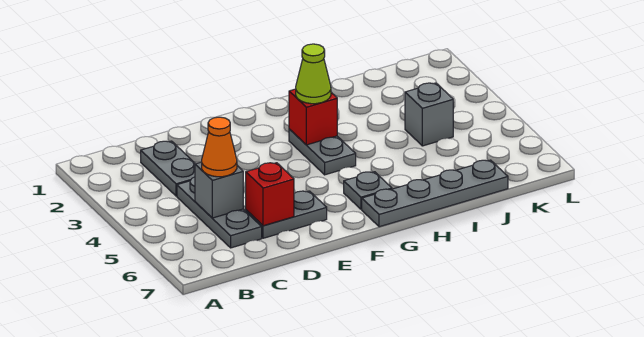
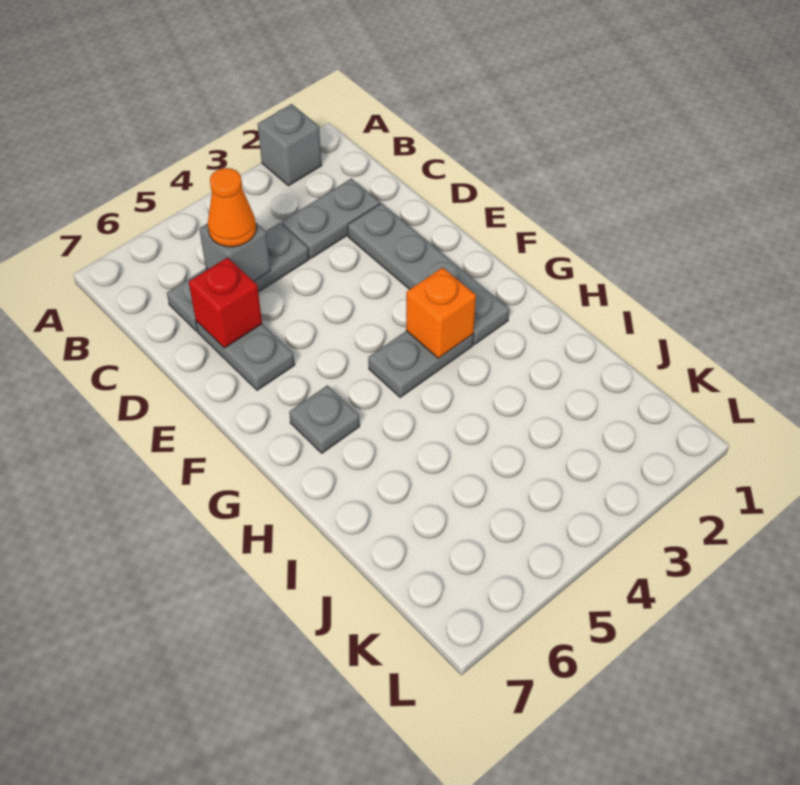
red brick G3 level 2 -> orange brick G3 level 2
lime cone G3 level 3 -> none
grey plate G7:J7 level 1 -> grey plate D2:G2 level 1
grey brick J4 level 1 -> grey brick A2 level 1

